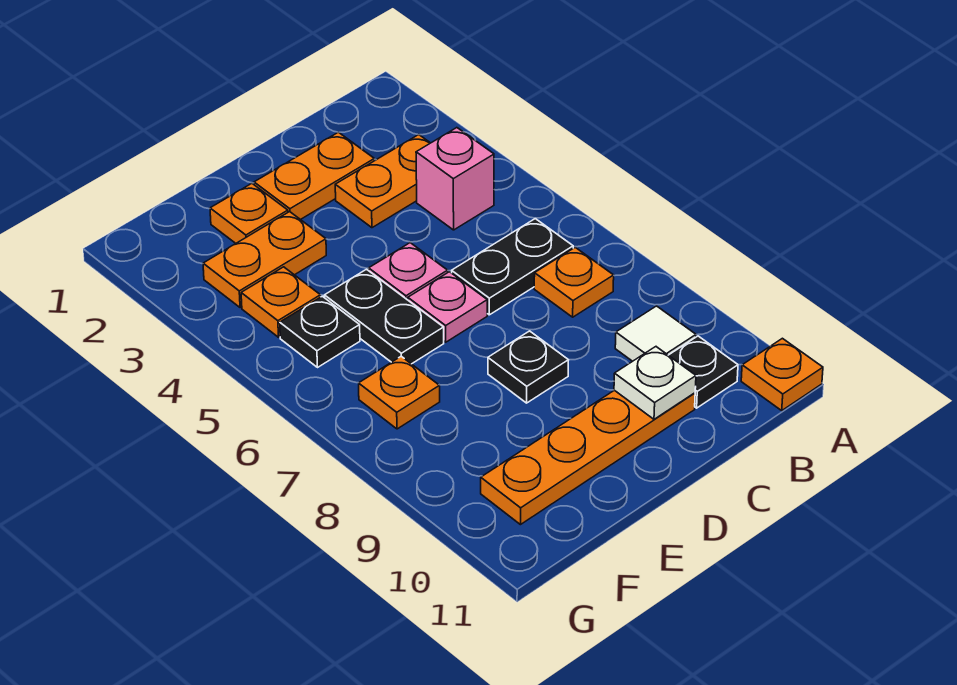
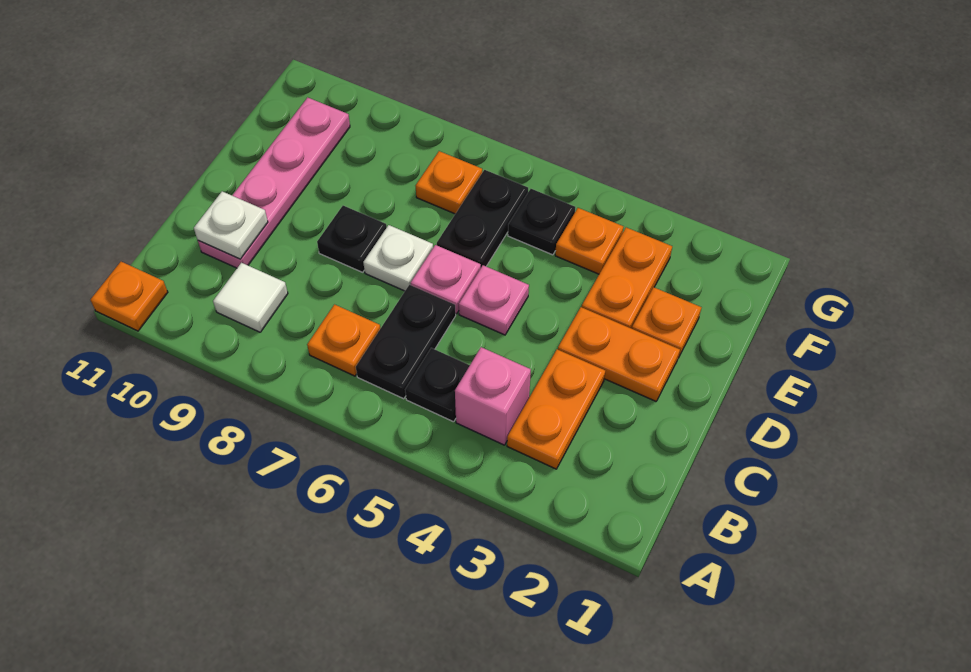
black plate B10 level 1 -> black plate B5 level 1
orange plate C2:D2 level 1 -> orange plate D2:D3 level 1
orange plate C10:F10 level 1 -> pink plate C10:F10 level 1
none -> white plate D7 level 1
black plate E5:E6 level 1 -> black plate E6:F6 level 1

